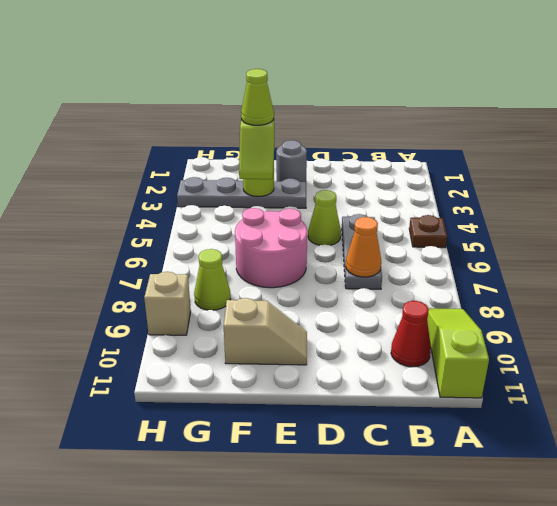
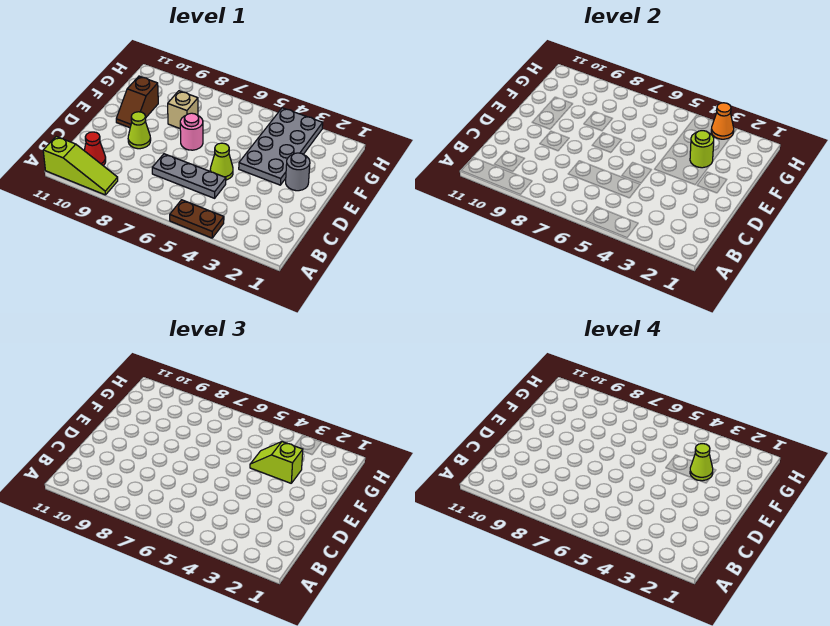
brown plate A5 level 1 -> brown plate A4:A5 level 1
orange cone C7 level 2 -> orange cone H3 level 2
grey plate E3:H3 level 1 -> grey plate E3:H4 level 1
pink round brick E6:F7 level 1 -> pink round brick E7 level 1
tan slope E10:F10 level 1 top F -> brown slope E10:F10 level 1 top F
lime cone G8 level 1 -> lime cone D9 level 1
tan brick H9 level 1 -> tan brick F8 level 1

